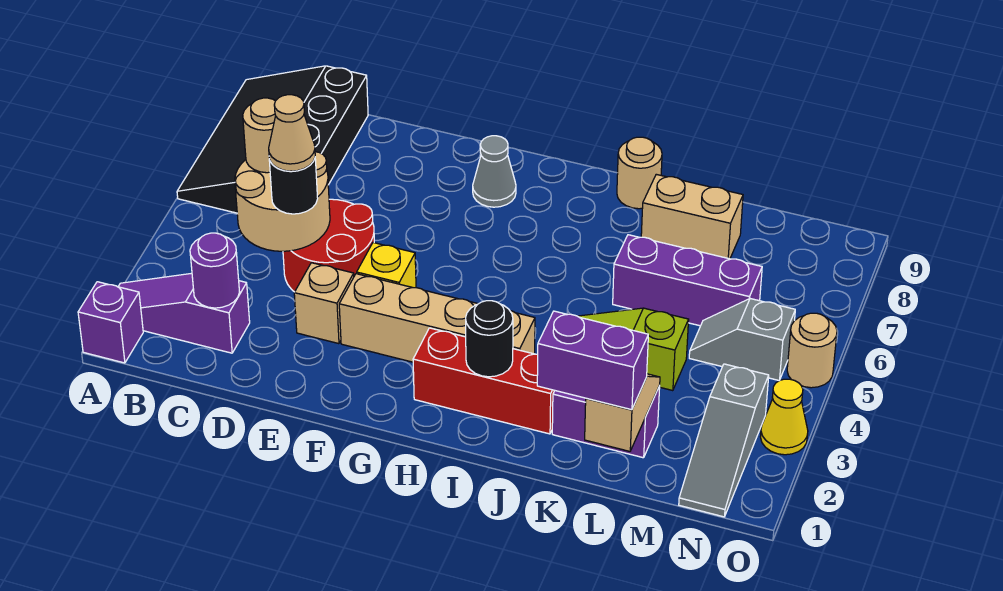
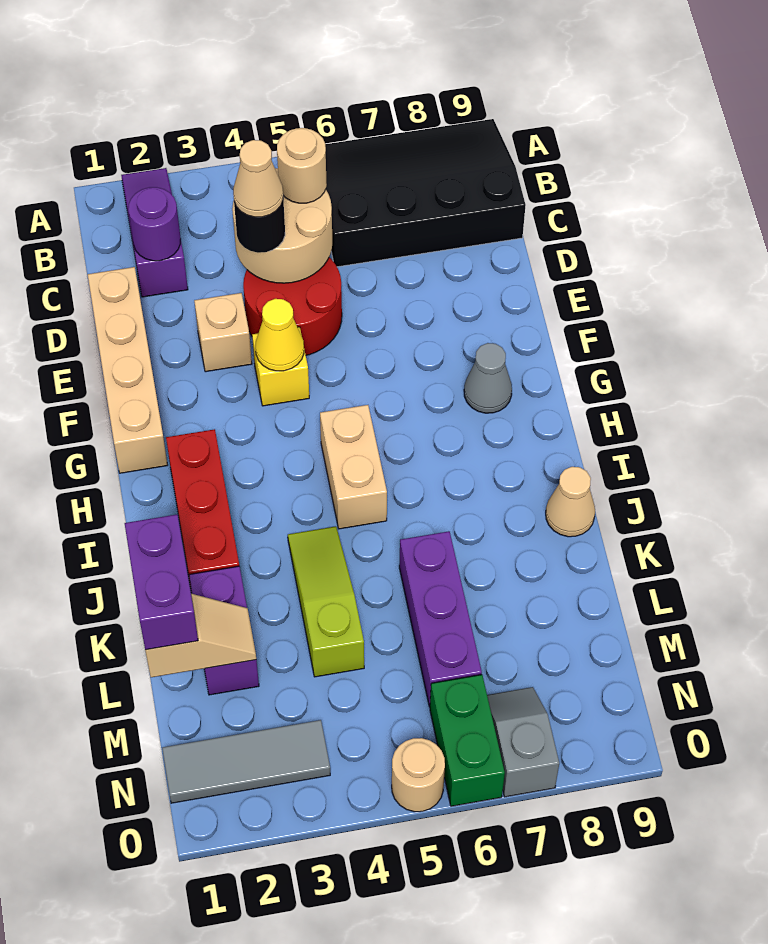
purple brick A1 level 1 -> none
tan brick F3:I3 level 1 -> tan brick D1:G1 level 1
black round brick I2 level 2 -> none
tan round brick J9 level 1 -> tan cone J9 level 1
tan brick K8:L8 level 1 -> tan brick H5:I5 level 1
grey slope M5:N5 level 1 top N -> grey slope N7:O7 level 1 top O
grey slope N1:N3 level 1 top 3 -> grey tile N1:N3 level 1
none -> green brick N6:O6 level 1
yellow cone O3 level 1 -> yellow cone F4 level 2

